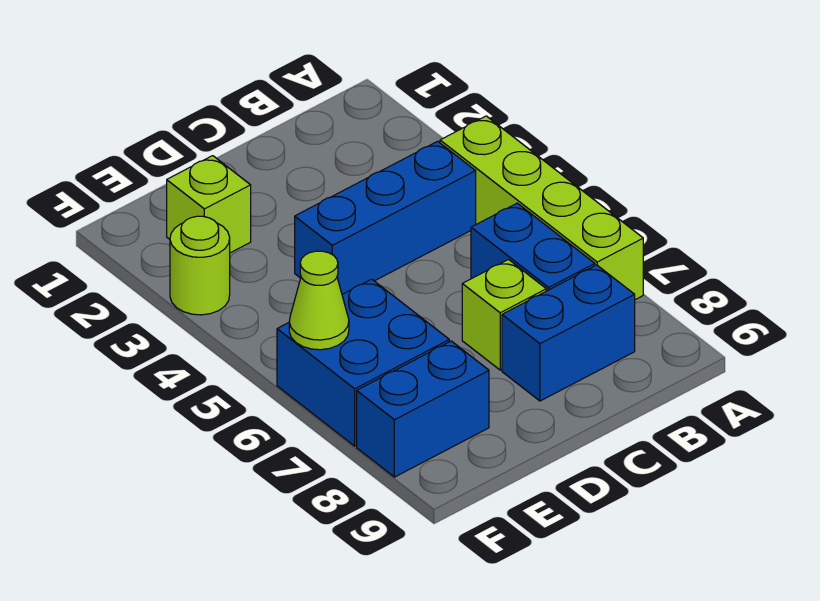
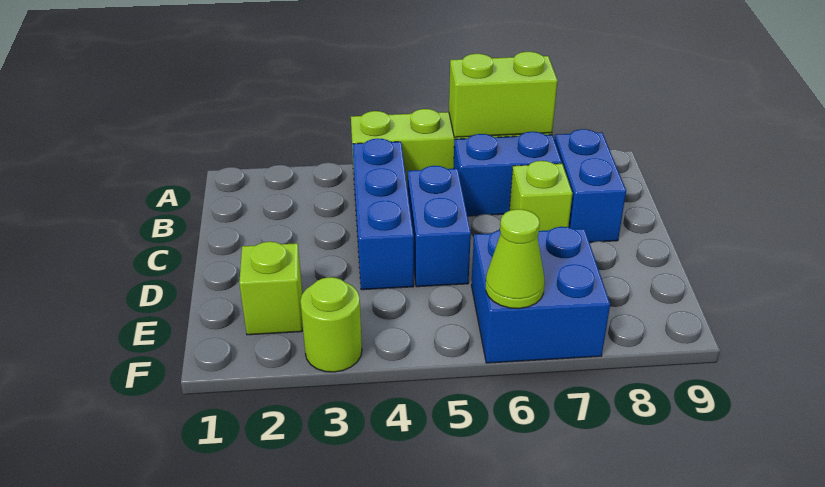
none -> lime brick A6:A7 level 2
blue brick E8:F8 level 1 -> blue brick C5:D5 level 1

